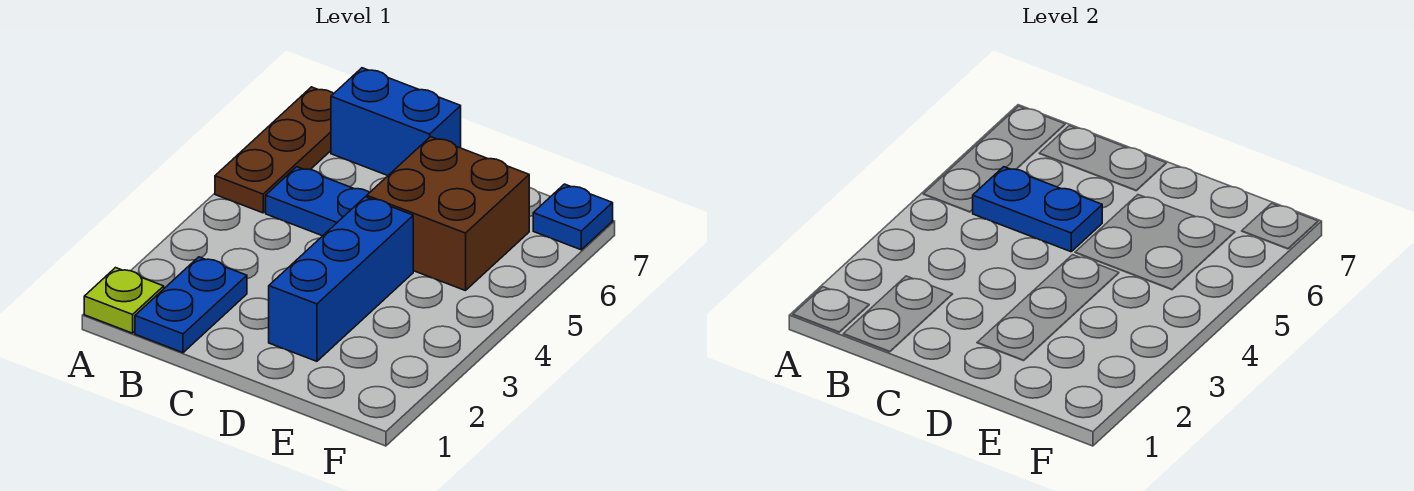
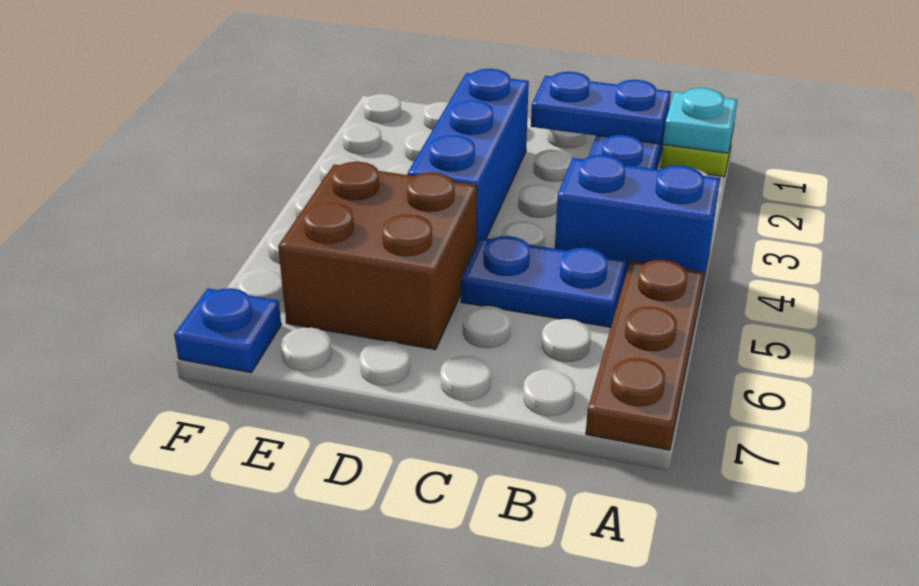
none -> cyan plate A1 level 2
blue plate B5:C5 level 2 -> blue plate B1:C1 level 2
blue brick B7:C7 level 1 -> blue brick A4:B4 level 1

